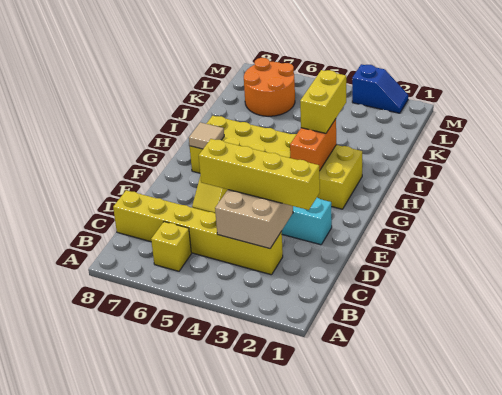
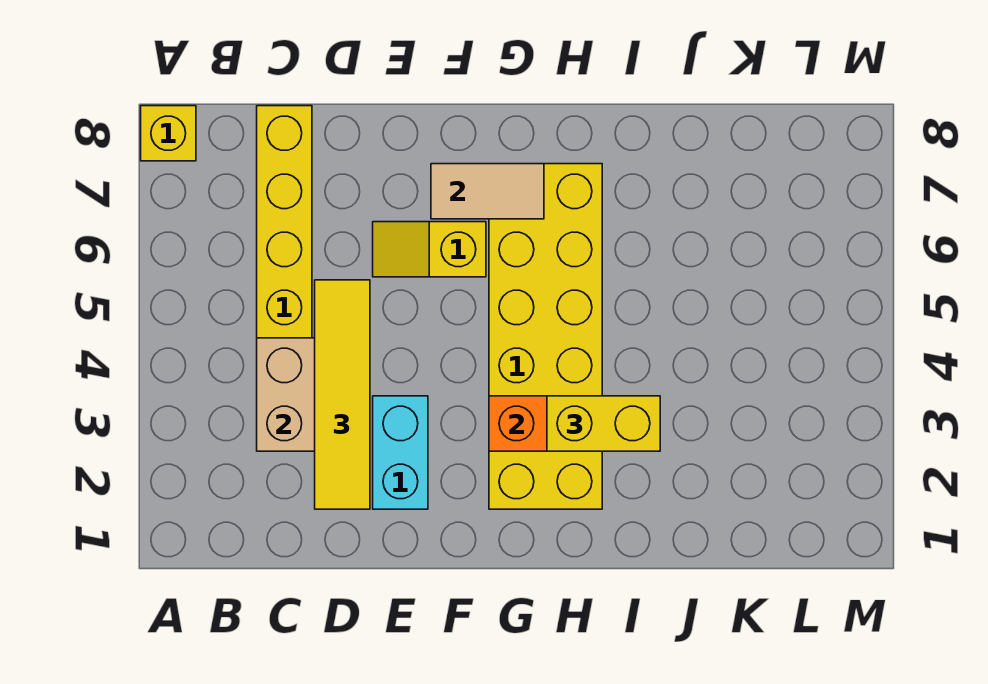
yellow brick B6 level 1 -> yellow brick A8 level 1
yellow brick D2:D5 level 3 -> yellow tile D2:D5 level 3
tan tile G7 level 2 -> tan tile F7:G7 level 2
orange round brick K6:L7 level 1 -> none
blue slope M2:M3 level 1 top 3 -> none

